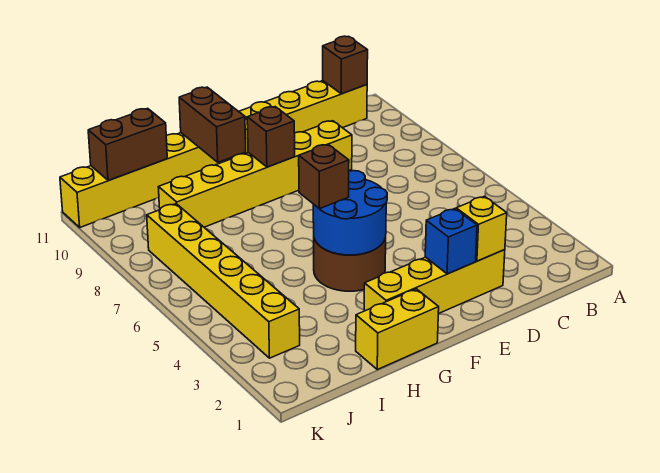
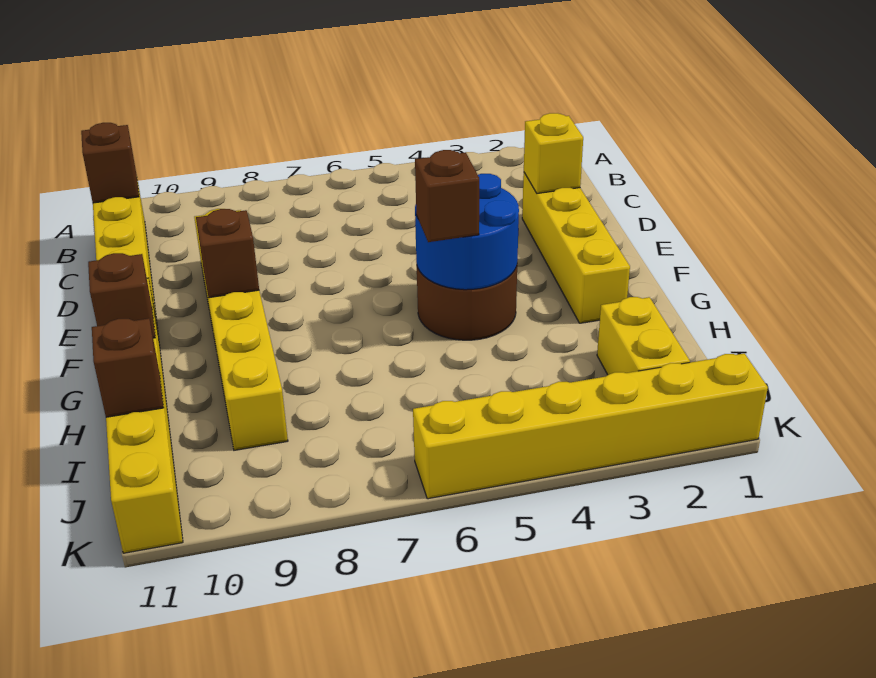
blue brick E2 level 2 -> none
yellow brick G1:H1 level 1 -> yellow brick I2:J2 level 1
brown brick G10:G11 level 2 -> brown brick G11 level 2
brown brick I11:J11 level 2 -> brown brick I11 level 2
yellow brick J3:J8 level 1 -> yellow brick K1:K6 level 1

